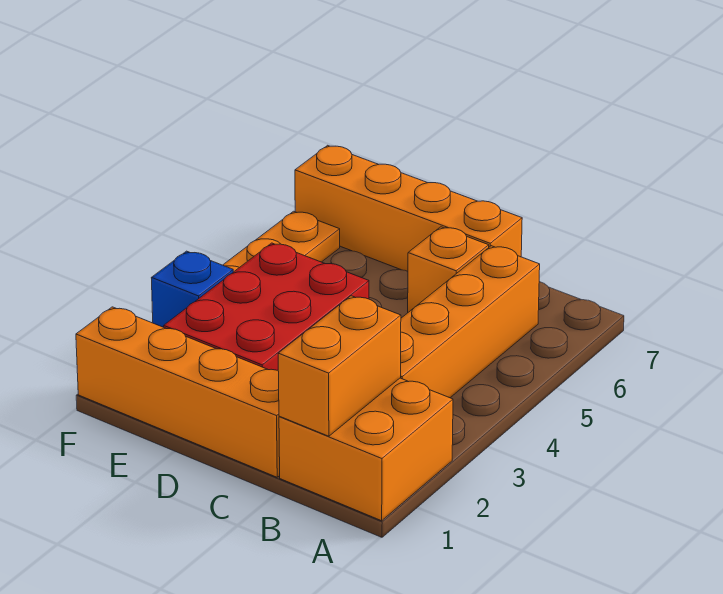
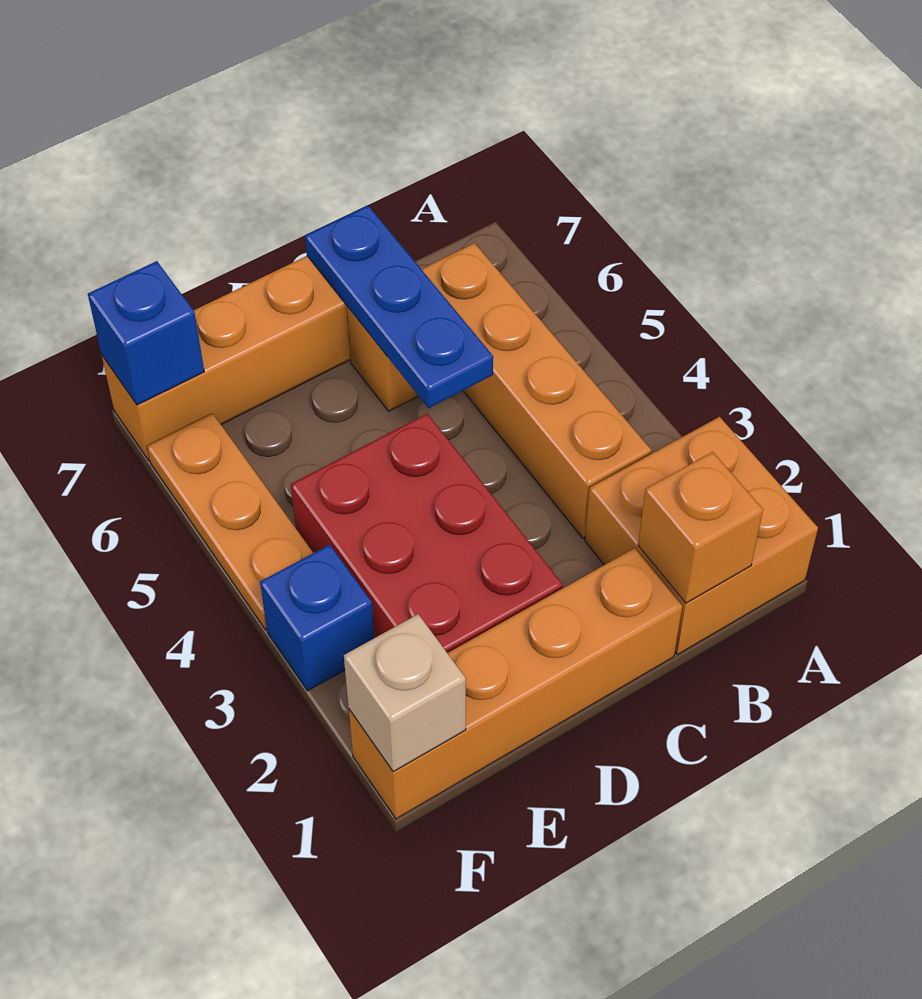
orange brick B1:B2 level 2 -> orange brick B1 level 2
none -> blue plate C5:C7 level 2
none -> tan brick F1 level 2
none -> blue brick F7 level 2

